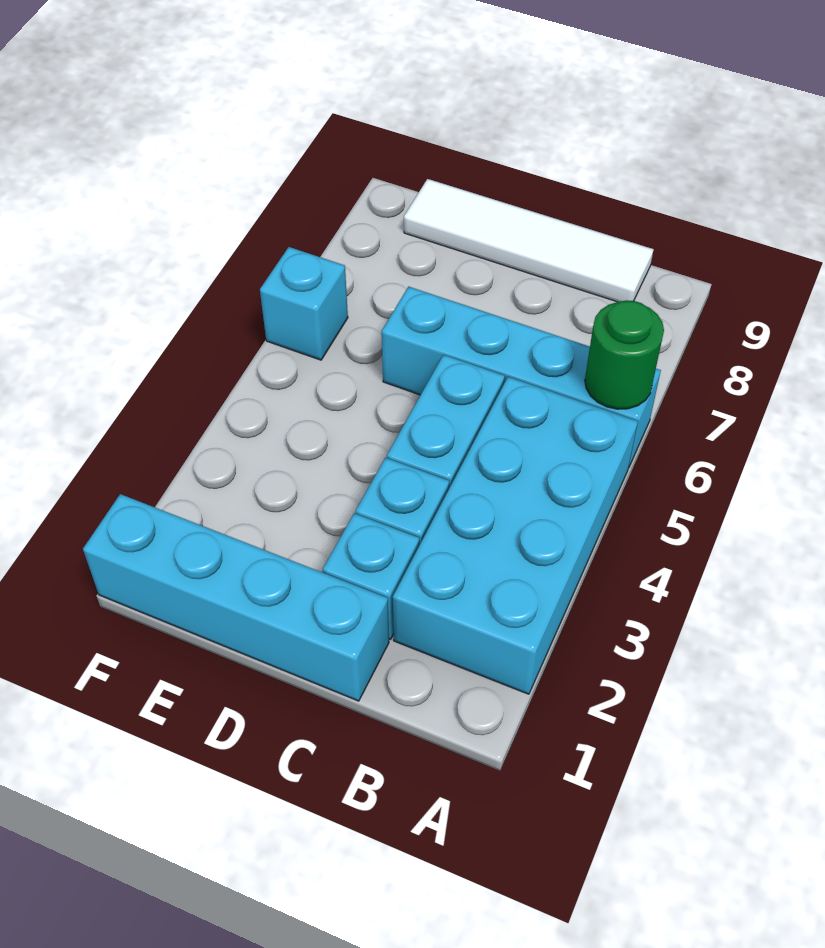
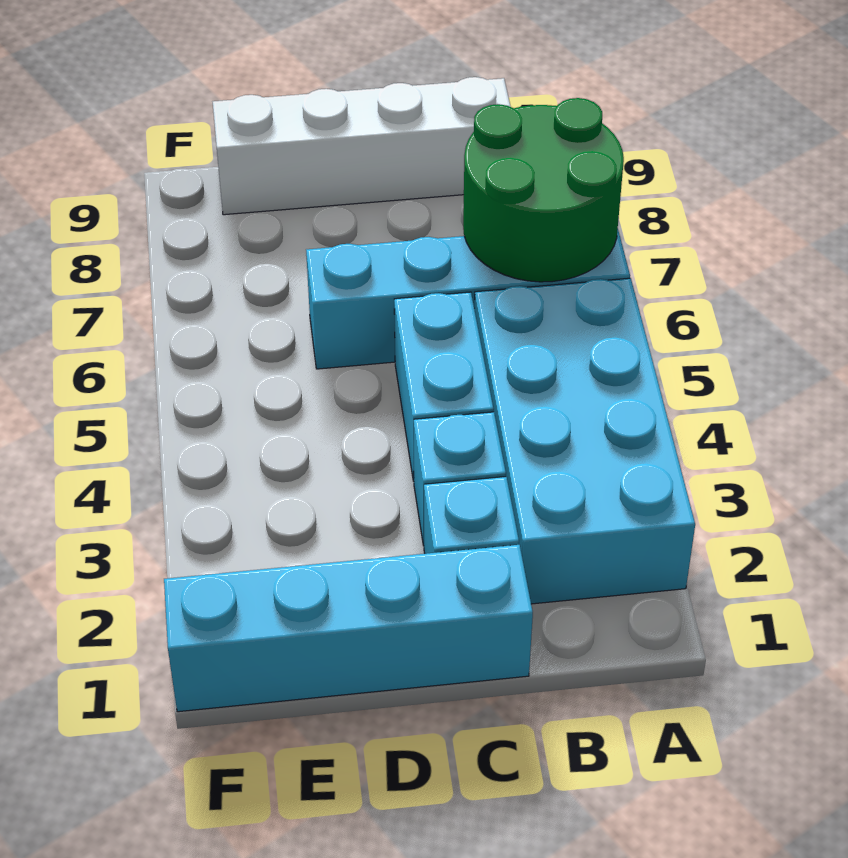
green round brick A6 level 2 -> green round brick A6:B7 level 2
white tile B9:E9 level 1 -> white brick B9:E9 level 1
cyan brick F6 level 1 -> none

